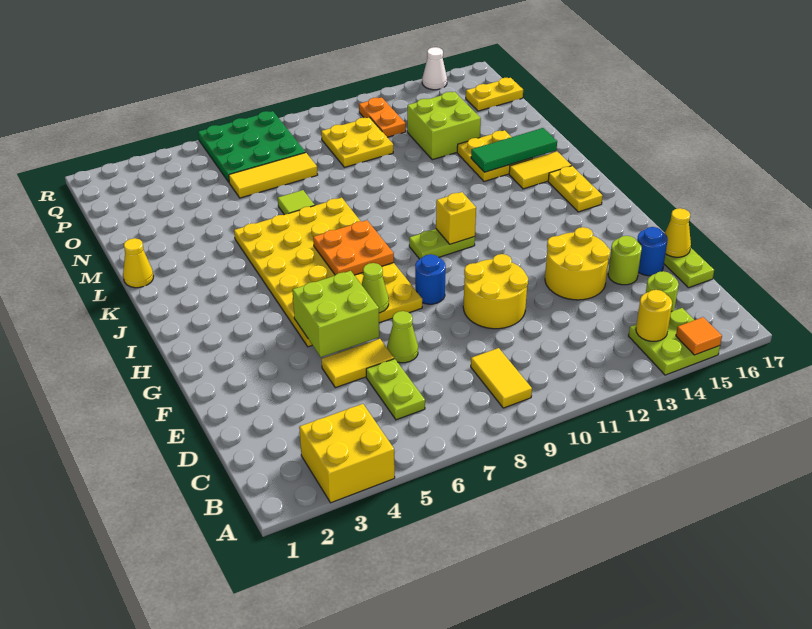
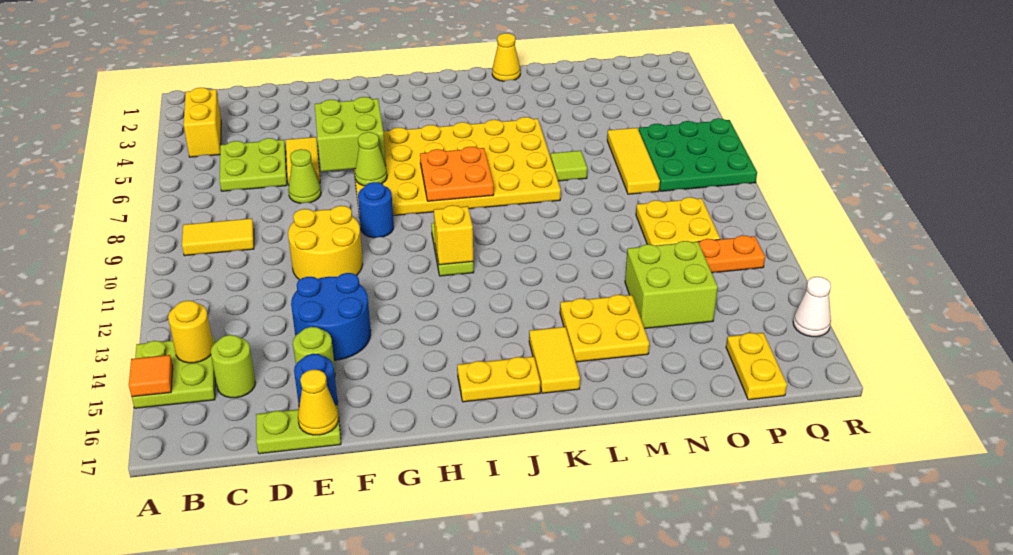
yellow brick A3:B4 level 1 -> yellow brick B3:B4 level 1
lime plate C6:D6 level 1 -> lime plate C5:D6 level 1
yellow round brick E13:F14 level 1 -> blue round brick E13:F14 level 1
green tile L14:L16 level 2 -> none

